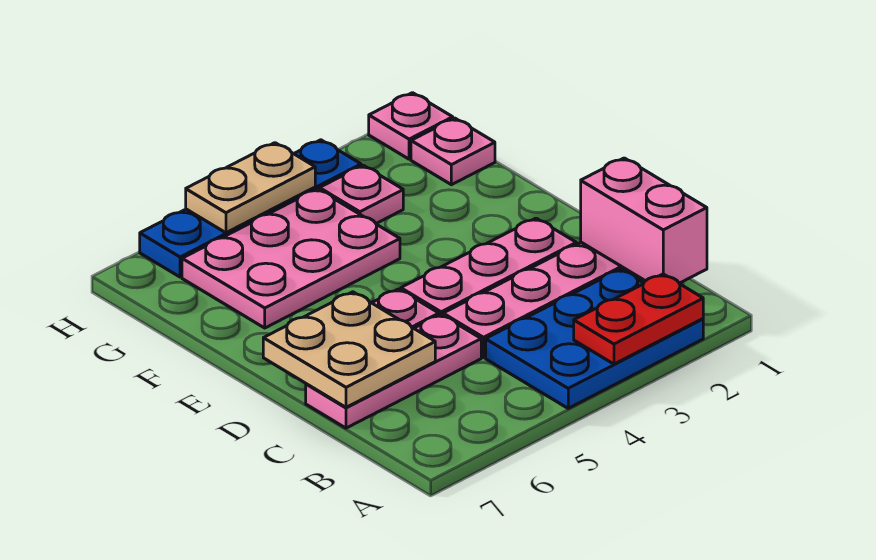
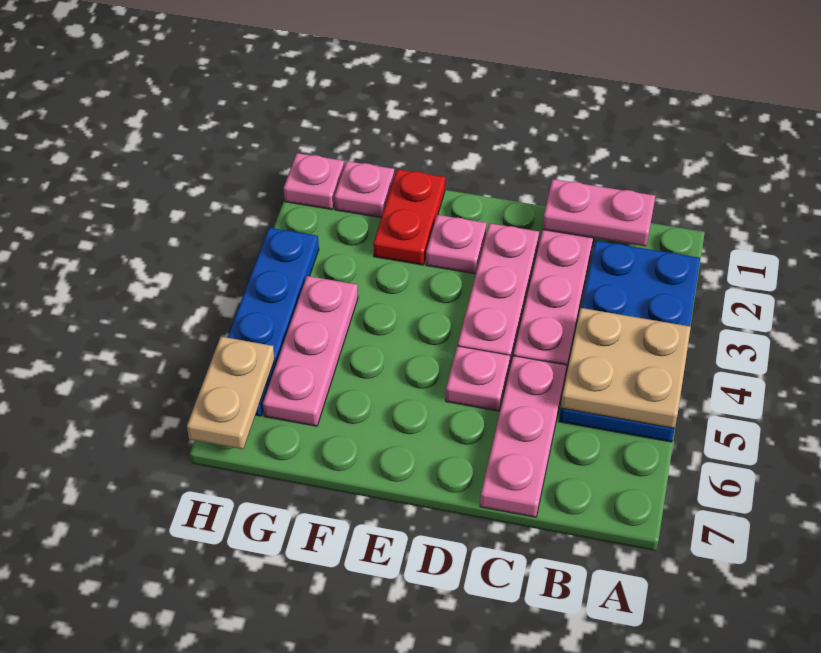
blue plate A2:B4 level 1 -> blue plate A2:B5 level 1
red plate A2:A3 level 2 -> red plate F1:F2 level 1
pink brick B1:C1 level 2 -> pink plate B1:C1 level 2
tan plate C6:D7 level 2 -> tan plate A4:B5 level 2
pink plate F4:G6 level 1 -> pink plate G4:G6 level 1
pink plate G3 level 1 -> pink plate E2 level 1
tan plate H4:H5 level 2 -> tan plate H6:H7 level 2

